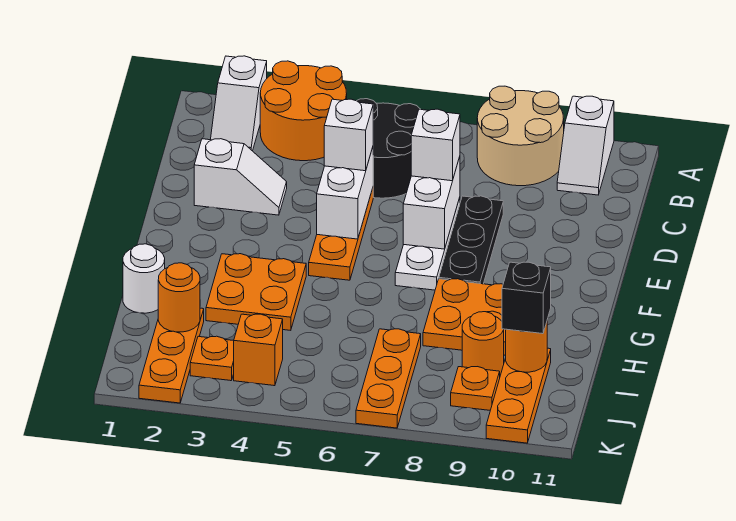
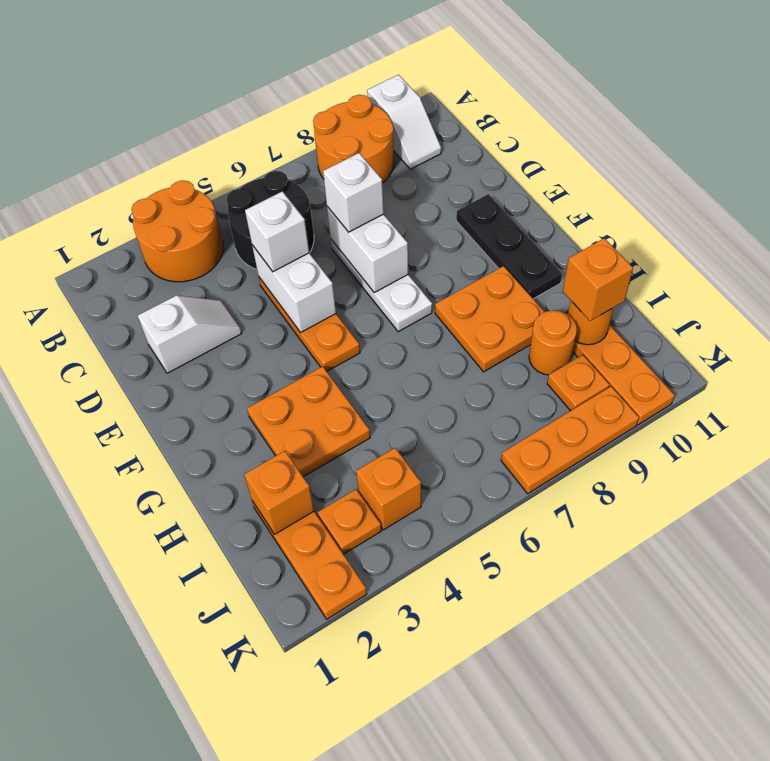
white slope A2:B2 level 1 top A -> none
tan round brick A8:B9 level 1 -> orange round brick A8:B9 level 1
black plate D8:F8 level 1 -> black plate E10:G10 level 1
white round brick H1 level 1 -> none
orange round brick I2 level 2 -> orange brick I2 level 2
orange plate I7:K7 level 1 -> orange plate K7:K9 level 1
black brick I10 level 3 -> orange brick I10 level 3

